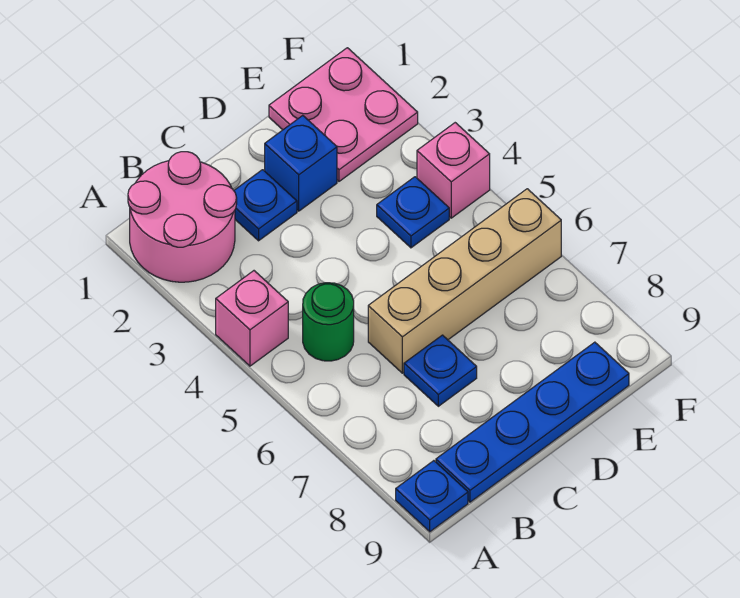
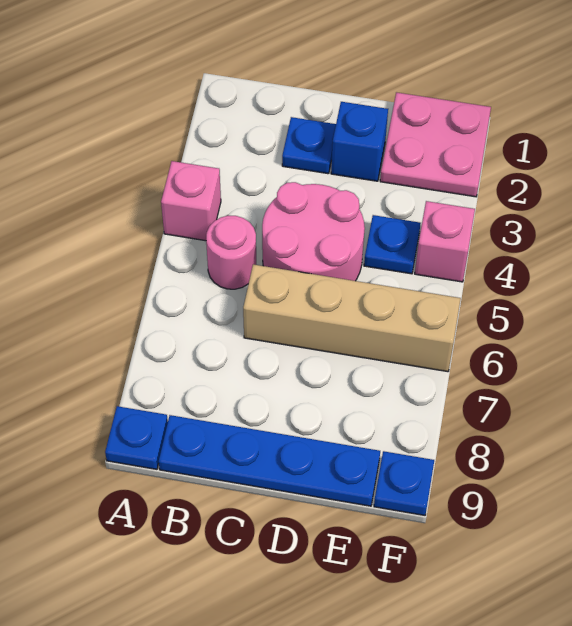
pink round brick A1:B2 level 1 -> pink round brick C4:D5 level 1
green round brick B5 level 1 -> pink round brick B5 level 1
blue plate C7 level 1 -> blue plate F9 level 1

